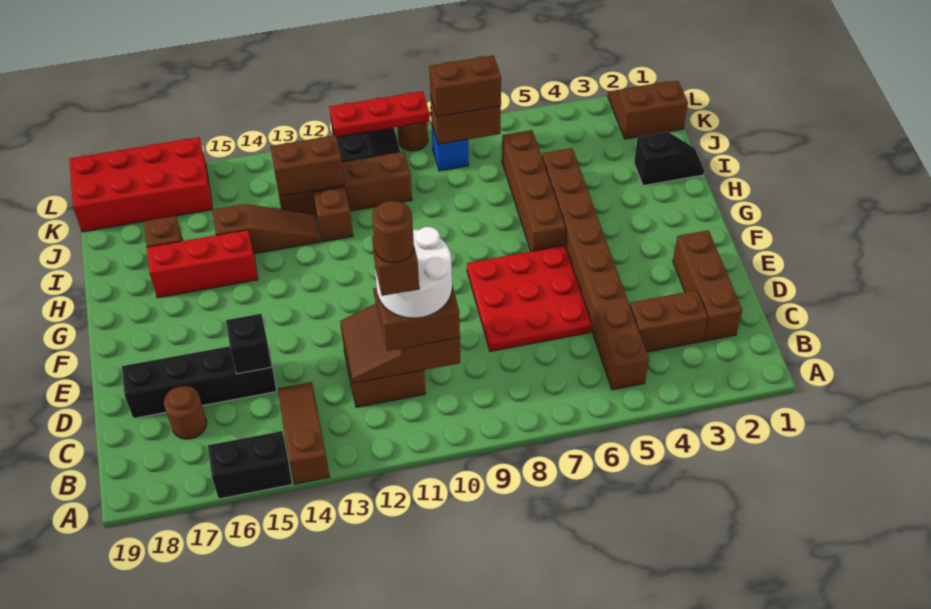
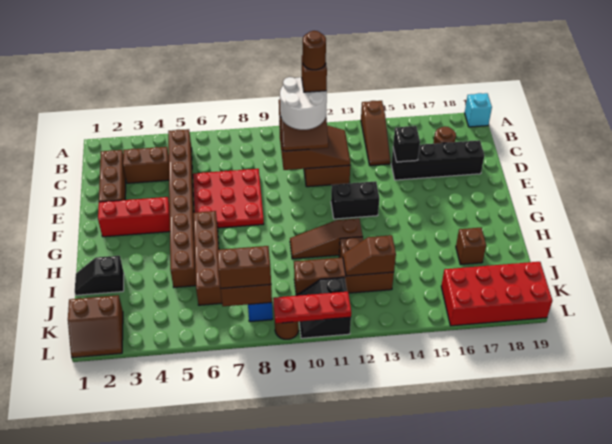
black brick A15:A16 level 1 -> black brick F12:F13 level 1
none -> cyan brick A19 level 1
red brick H15:H17 level 1 -> red brick F2:F4 level 1
brown slope I13:I15 level 1 top 15 -> brown slope H10:H12 level 1 top 12
brown brick J12:J13 level 2 -> brown slope J12:J13 level 2 top 13

